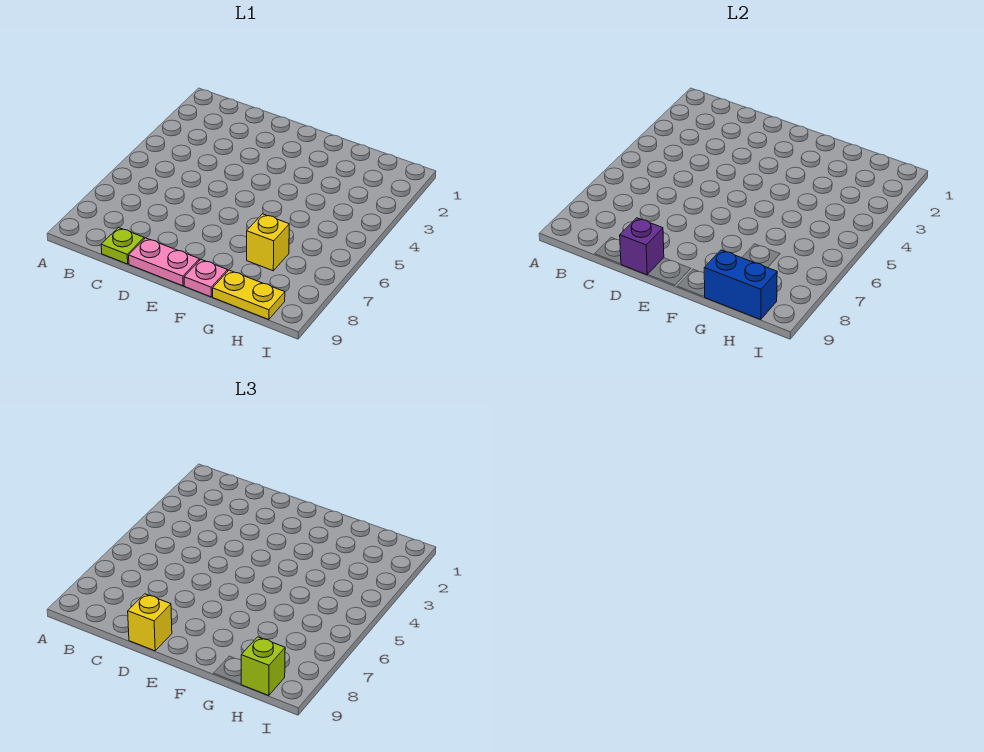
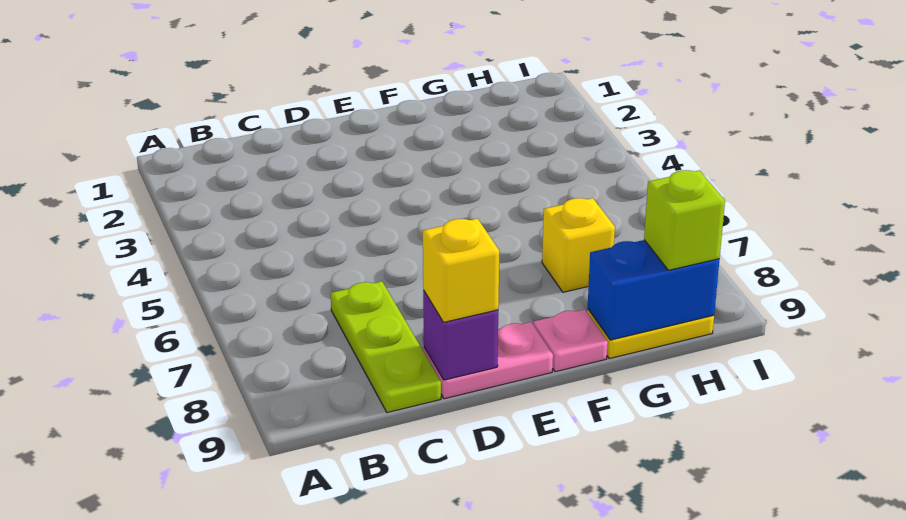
lime plate C9 level 1 -> lime plate C7:C9 level 1

